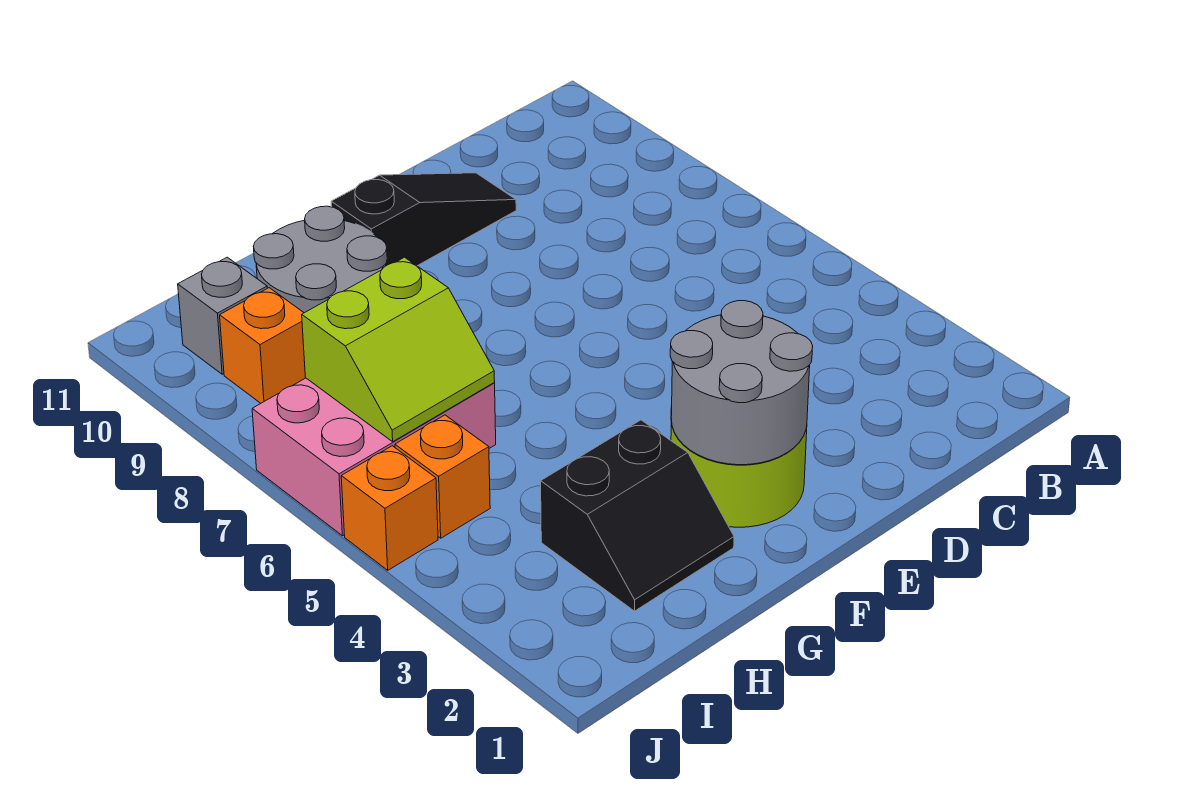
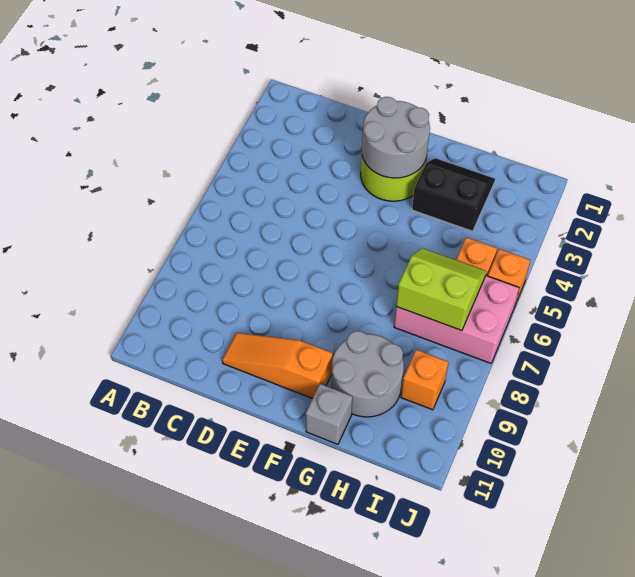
black slope D10:F10 level 1 top F -> orange slope D10:F10 level 1 top F
grey brick I10 level 1 -> grey brick G11 level 1

